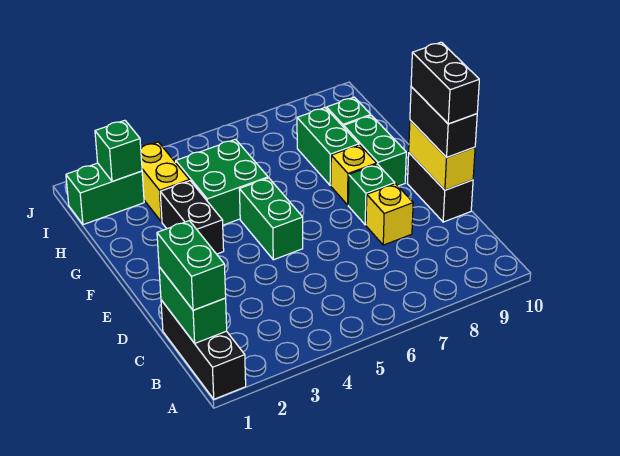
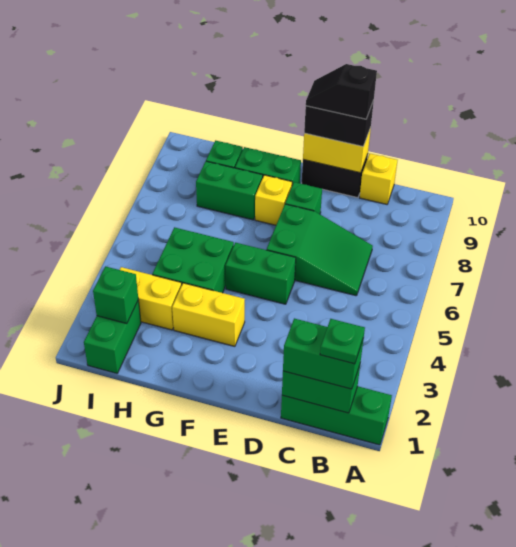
black brick A1:C1 level 1 -> green brick A1:C1 level 1
none -> green plate B1 level 4
none -> green slope C6:E7 level 1 top E
yellow brick D8 level 1 -> yellow brick C10 level 1
black brick D10:E10 level 4 -> black slope D10:E10 level 4 top D
black brick F3:G3 level 1 -> yellow brick F3:G3 level 1

